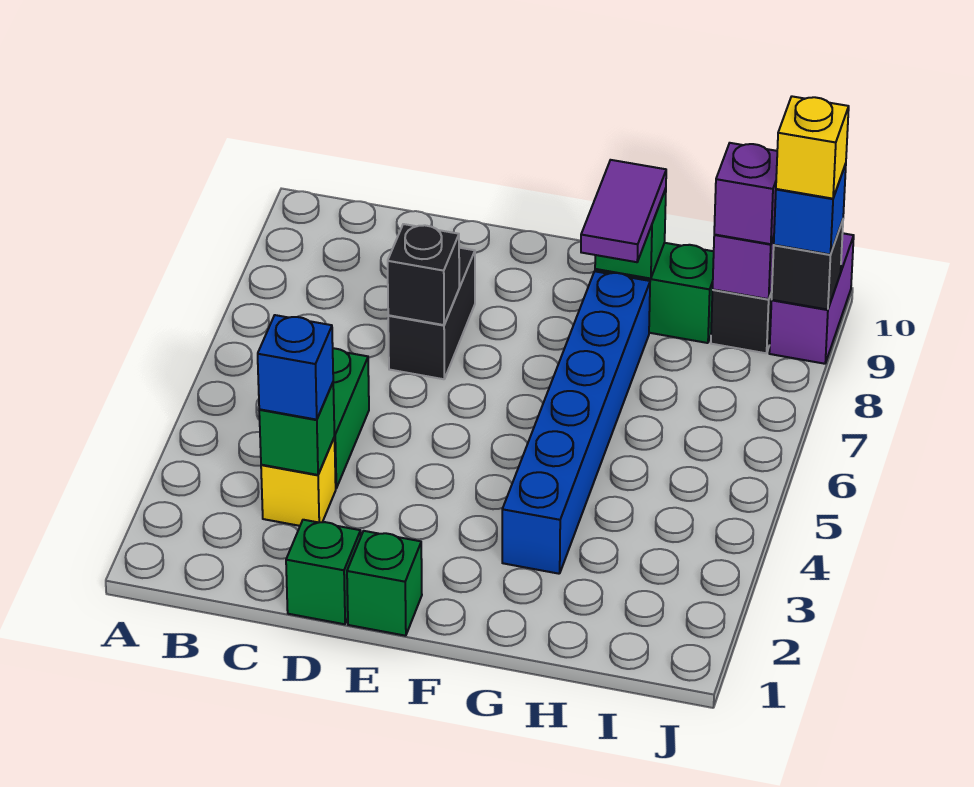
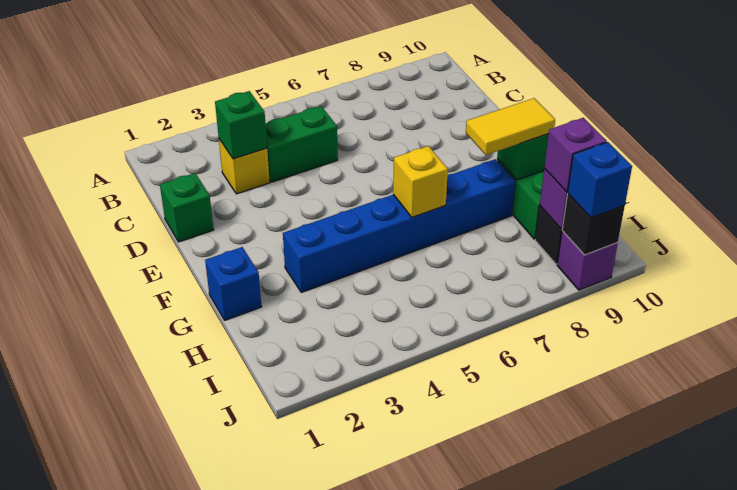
blue brick C3 level 3 -> blue brick G1 level 1
black brick D7:D8 level 1 -> none
black brick D7 level 2 -> none
green brick E1 level 1 -> none
purple tile G8:G9 level 3 -> yellow tile G8:G9 level 3
purple brick J9:J10 level 1 -> purple brick J9 level 1
yellow brick J9 level 4 -> yellow brick G6 level 2

